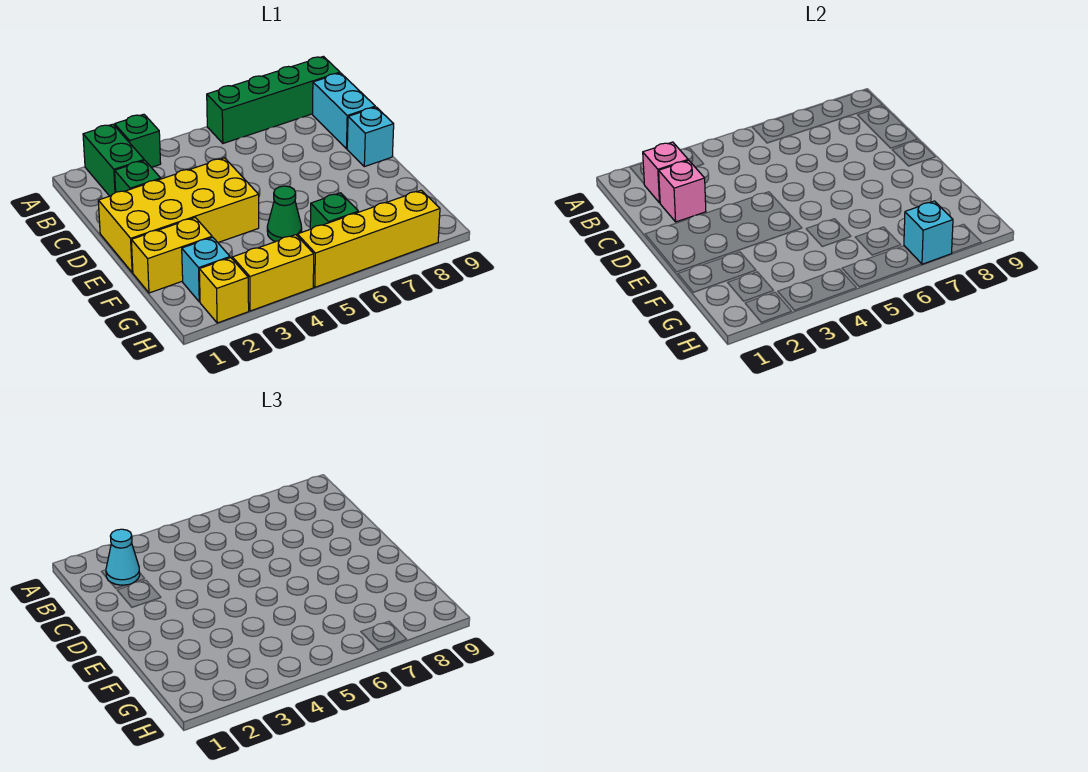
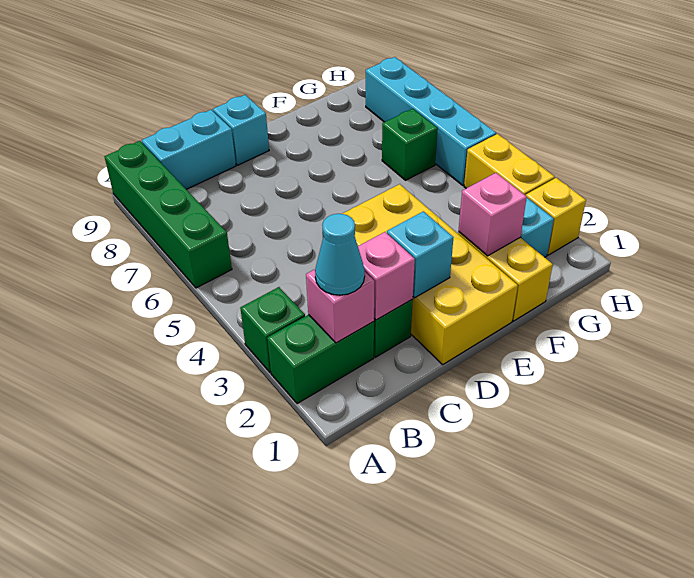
none -> pink brick F2 level 2
green cone F5 level 1 -> none
yellow brick H5:H8 level 1 -> cyan brick H5:H8 level 1
cyan brick H7 level 2 -> cyan brick D2 level 2

